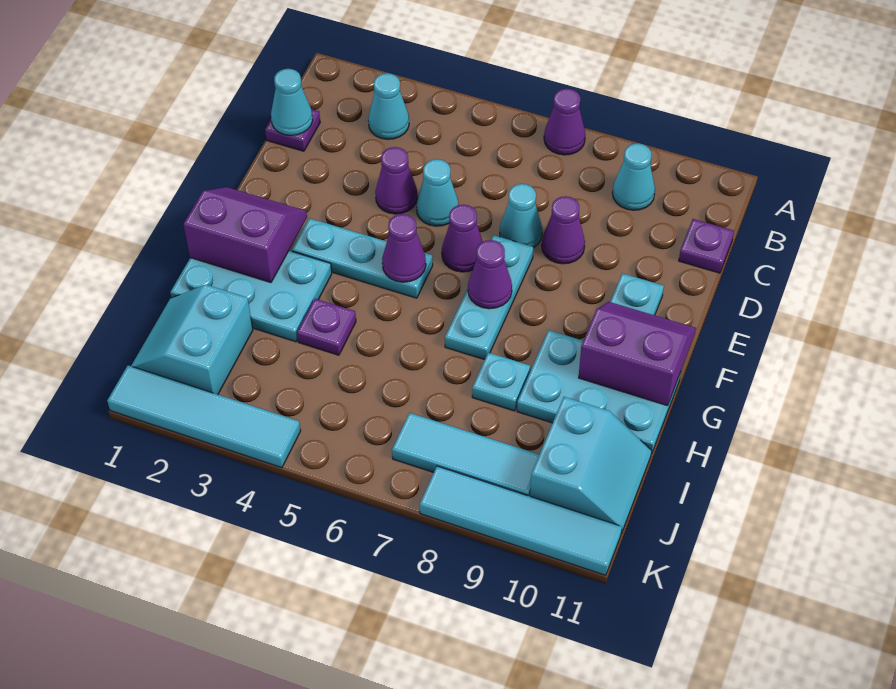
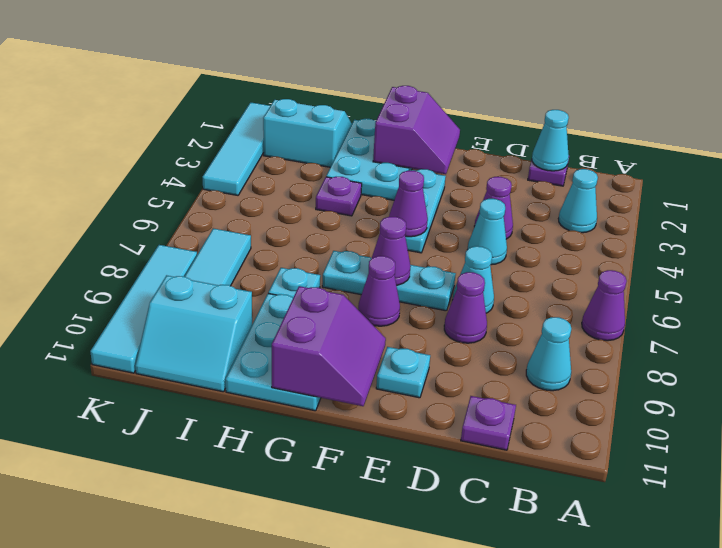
purple cone E6 level 1 -> purple cone F8 level 1

